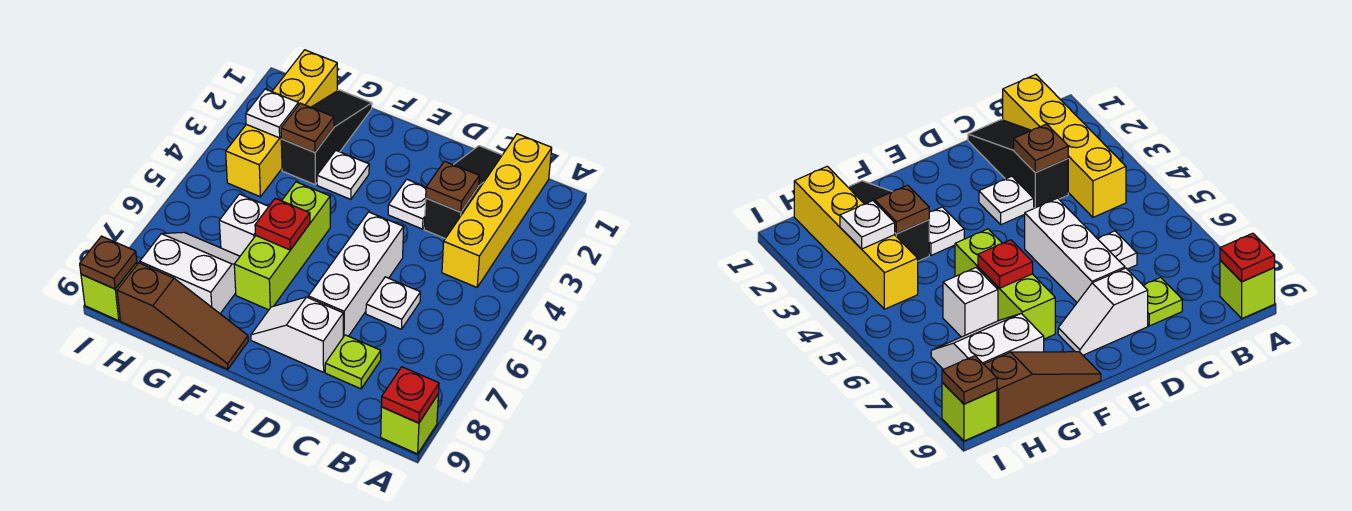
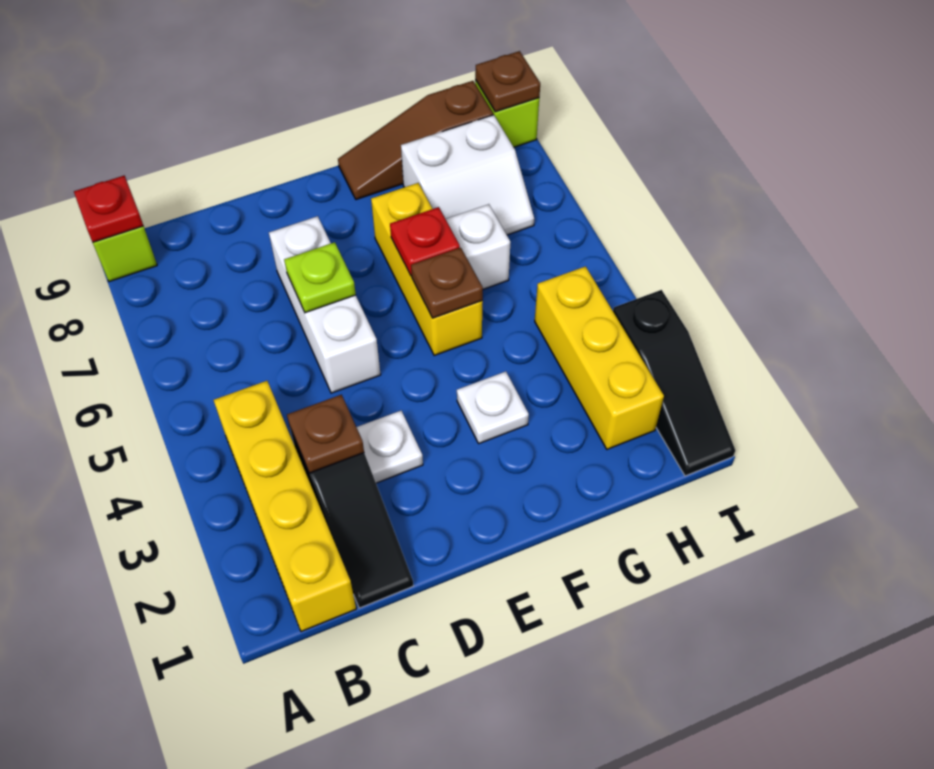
white plate C6 level 1 -> none
lime plate C8 level 1 -> lime plate D6 level 2
white slope D8:E8 level 1 top D -> none
lime brick F5:F7 level 1 -> yellow brick F5:F7 level 1
black slope G1:G3 level 1 top 3 -> black slope I1:I3 level 1 top 3
brown plate G3 level 2 -> brown plate F5 level 2
yellow brick H1:H4 level 1 -> yellow brick H2:H4 level 1
white plate H3 level 2 -> none

